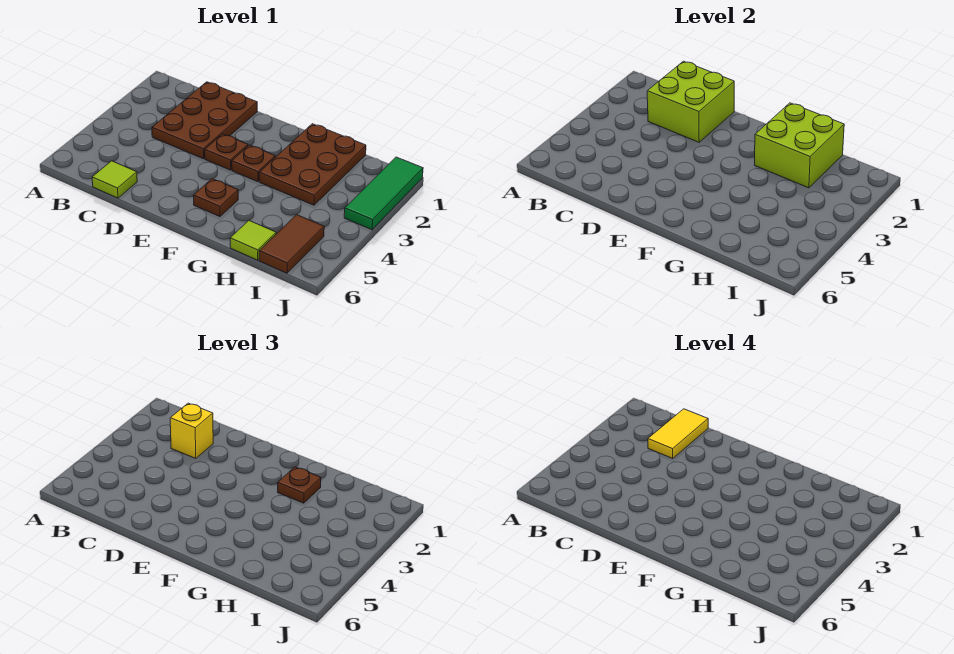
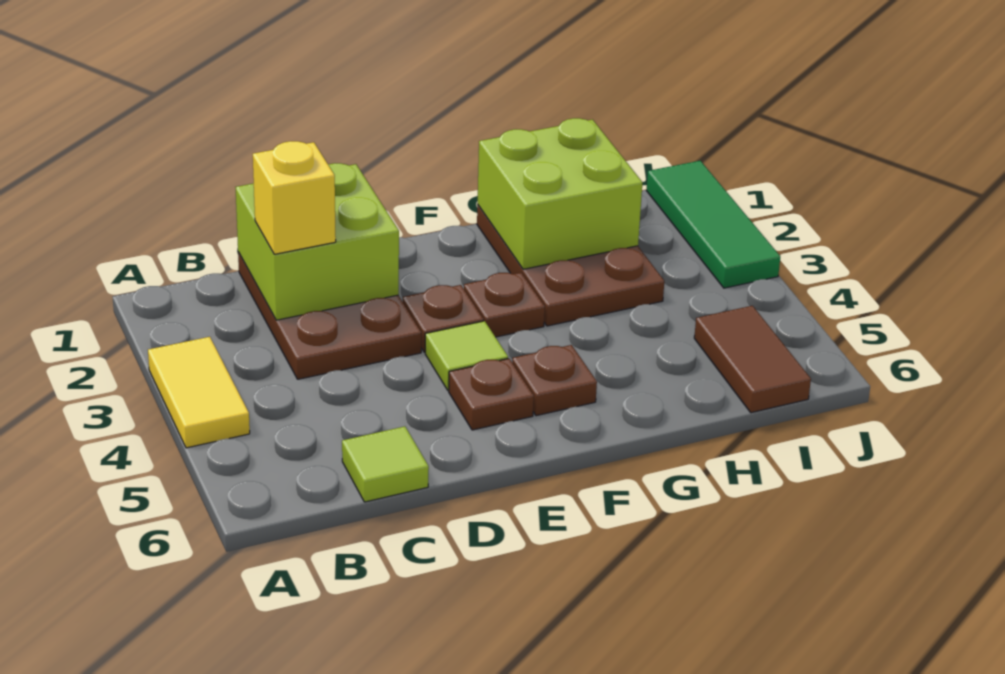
yellow tile C1:C2 level 4 -> yellow tile A3:A4 level 1
brown plate G2 level 3 -> brown plate E5 level 1
lime tile H6 level 1 -> lime tile E4 level 1

